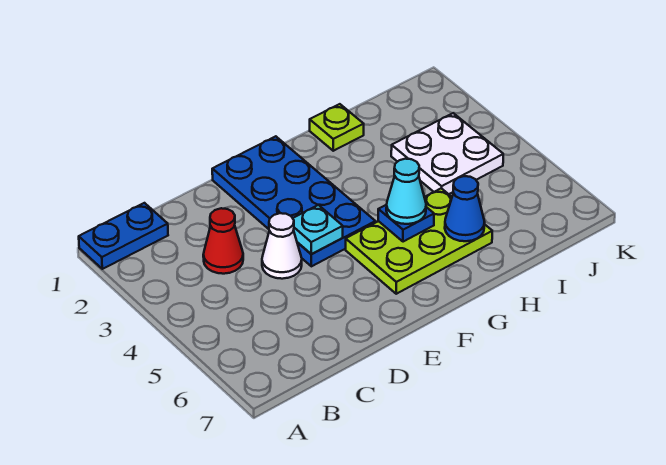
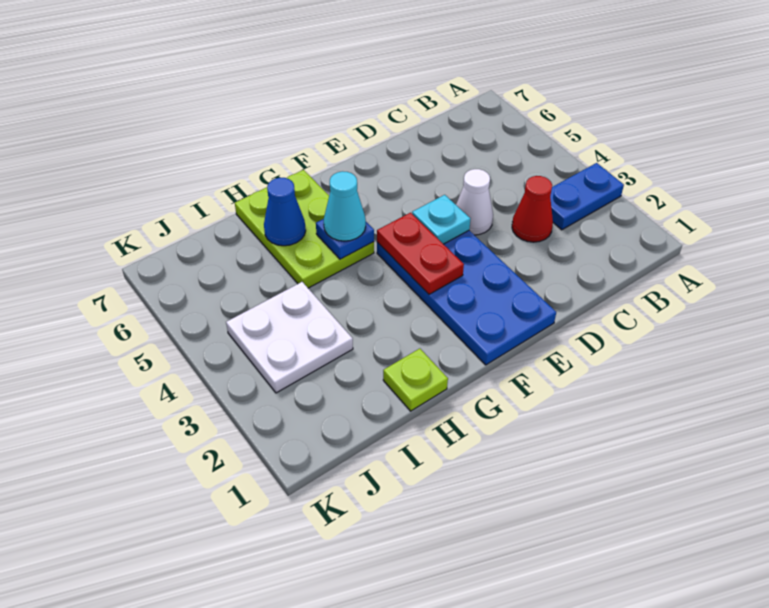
blue plate A1:B1 level 1 -> blue plate A3:B3 level 1
none -> red plate F3:F4 level 2
lime plate F5:H6 level 1 -> lime plate G5:H7 level 1

